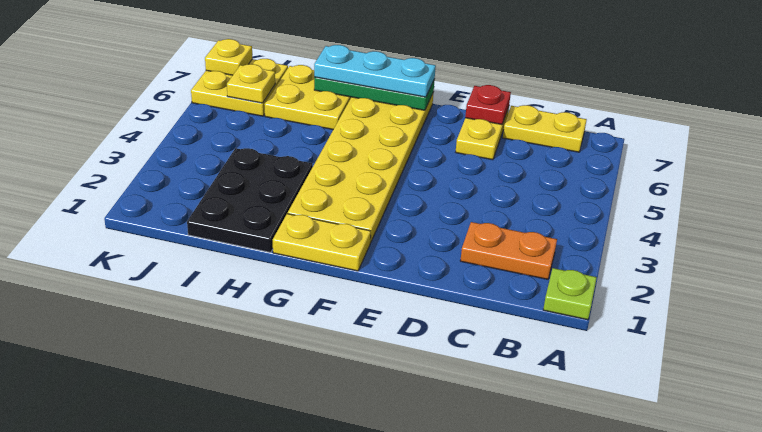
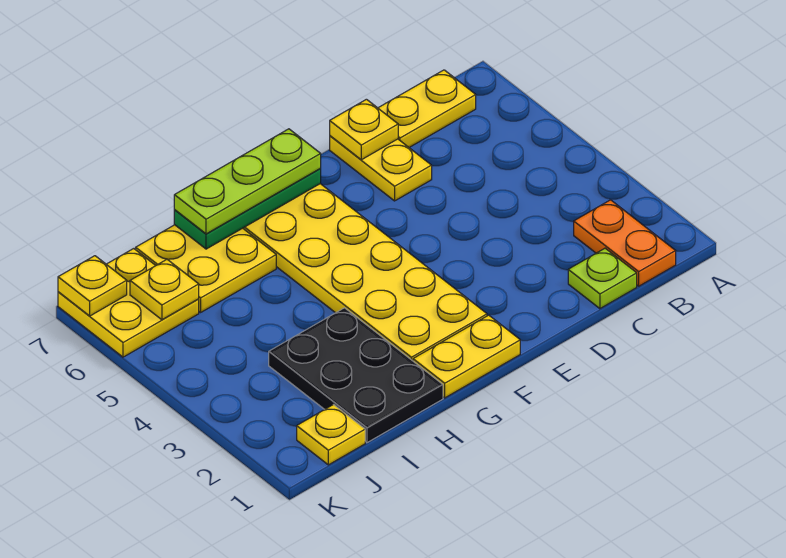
lime plate A1 level 1 -> lime plate C1 level 1
orange plate B2:C2 level 1 -> orange plate B1:B2 level 1
red plate D7 level 2 -> yellow plate D7 level 2
cyan plate F7:H7 level 3 -> lime plate F7:H7 level 3
none -> yellow plate J1 level 1

